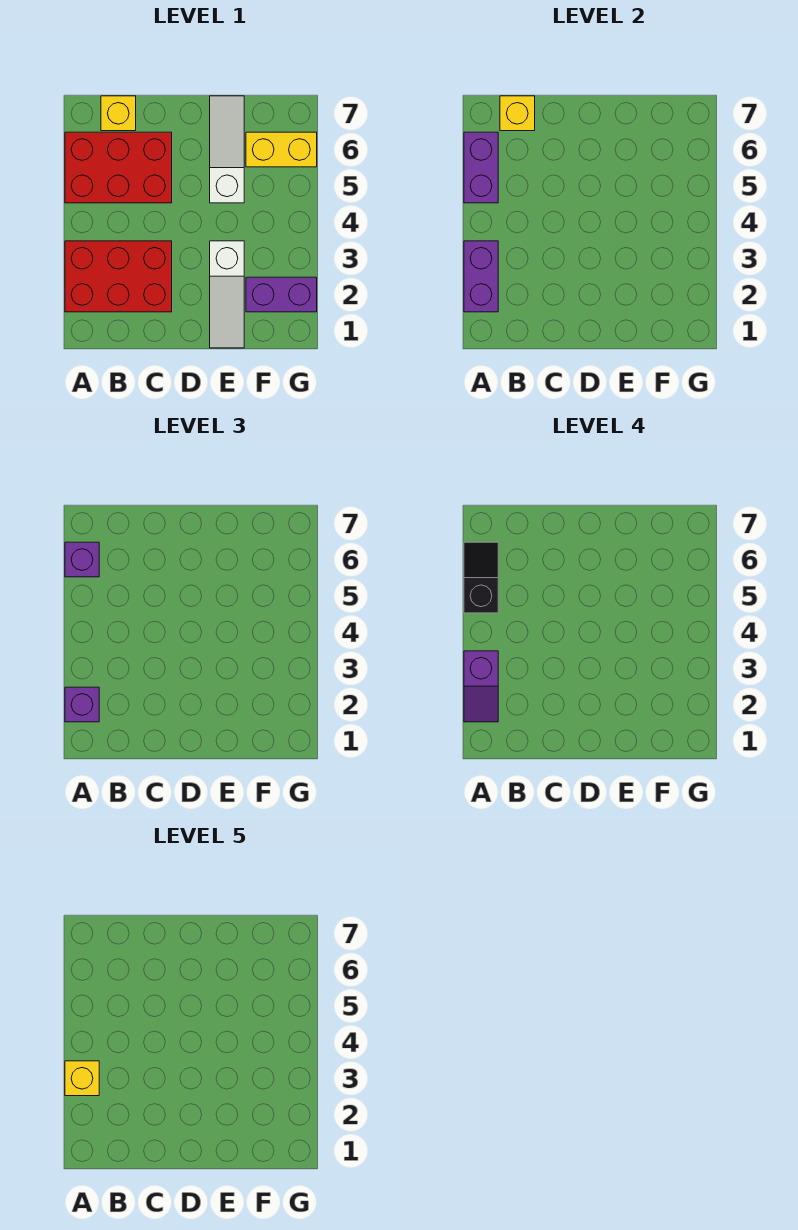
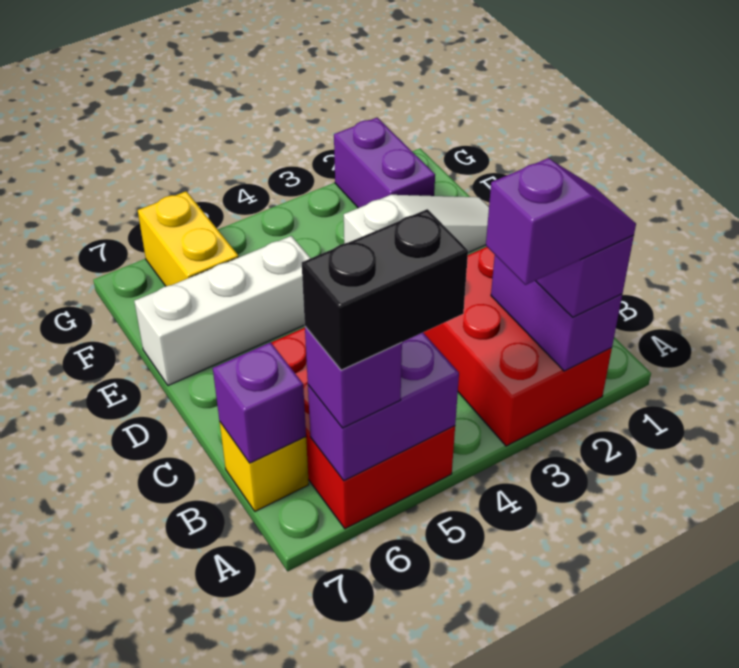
purple brick A2:A3 level 2 -> purple brick A2:B2 level 2
yellow brick A3 level 5 -> none
black slope A5:A6 level 4 top 5 -> black brick A5:A6 level 4
yellow brick B7 level 2 -> purple brick B7 level 2
white slope E5:E7 level 1 top 5 -> white brick E5:E7 level 1

